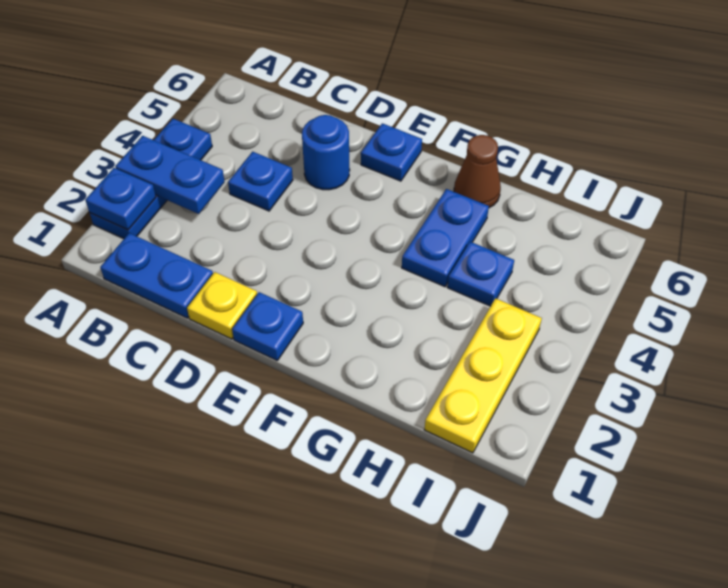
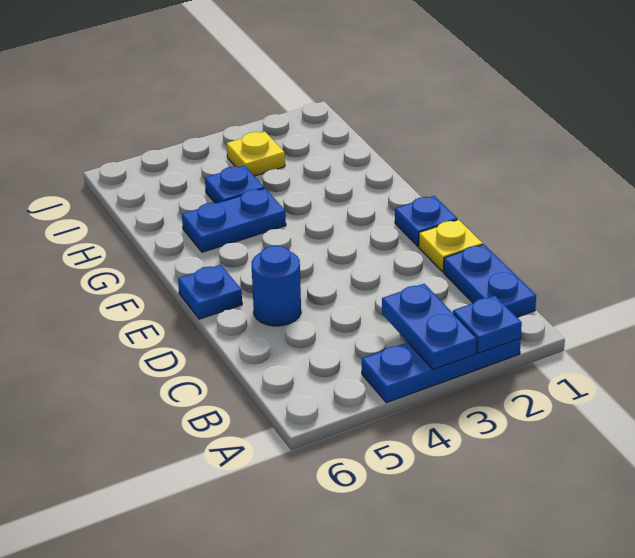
blue plate C4 level 1 -> none
brown cone G6 level 1 -> none
yellow plate I1:I3 level 1 -> yellow plate I3 level 1

